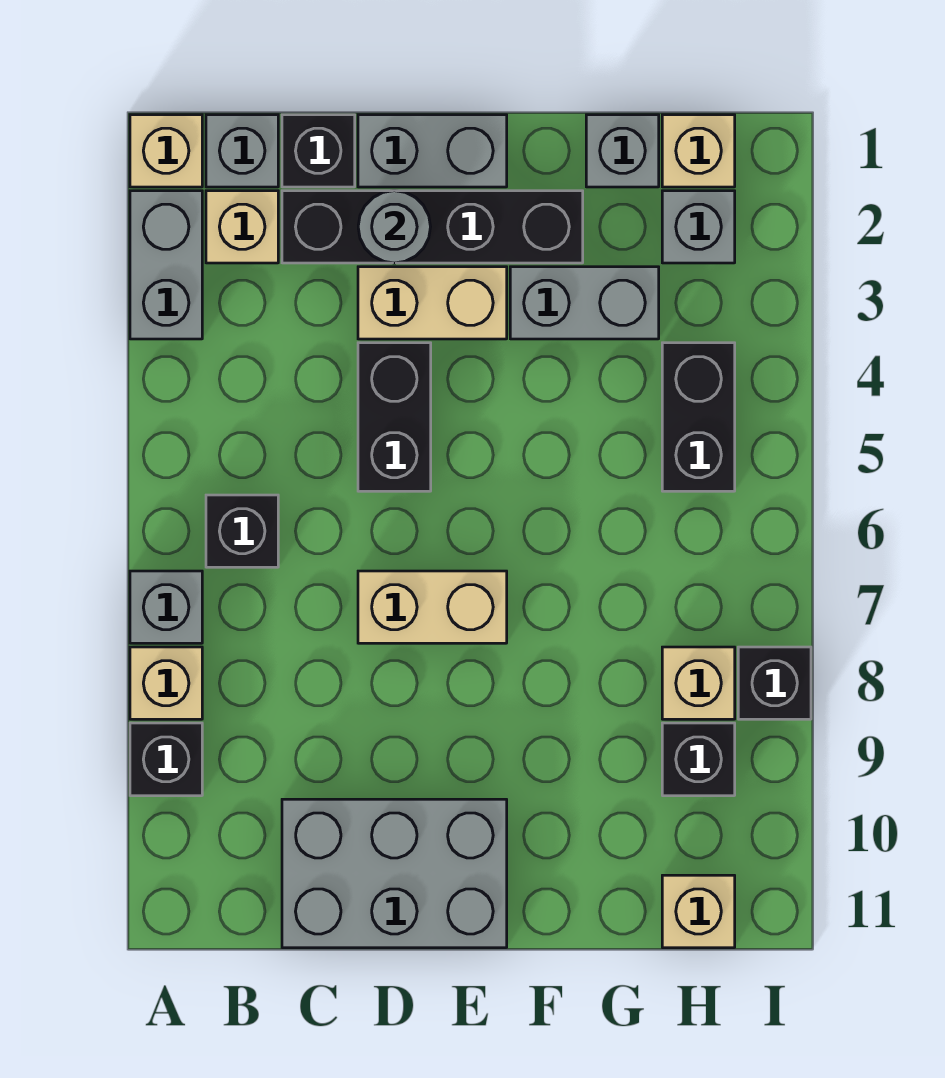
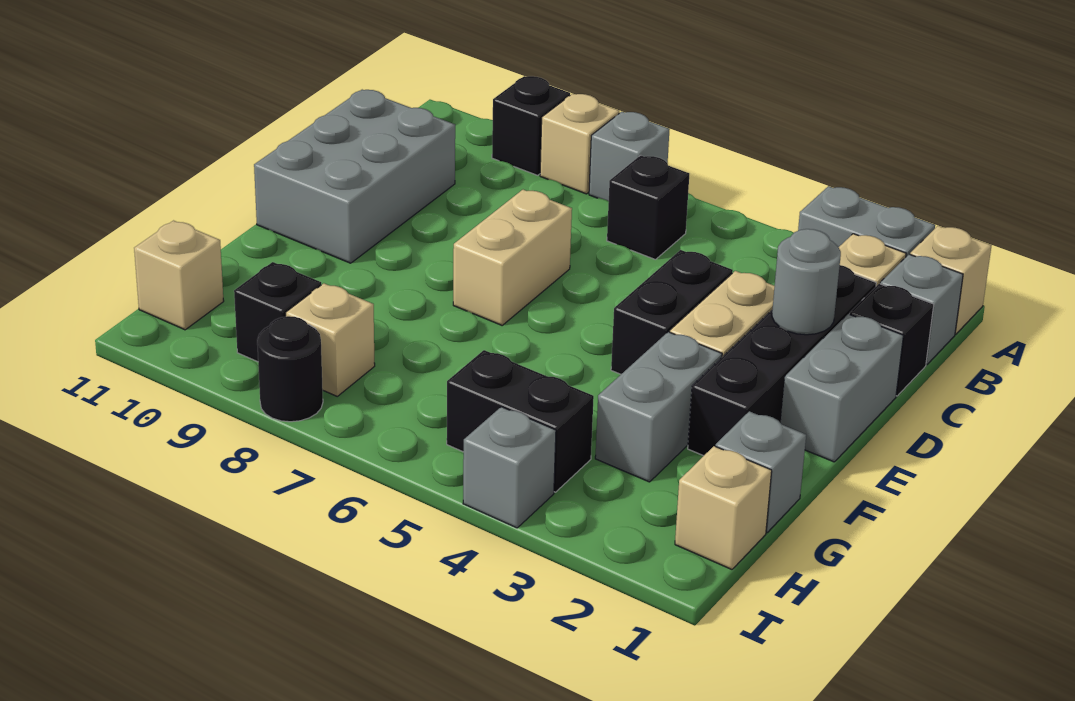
black brick D4:D5 level 1 -> black brick D4:E4 level 1
grey brick H2 level 1 -> grey brick I4 level 1
black brick I8 level 1 -> black round brick I8 level 1

